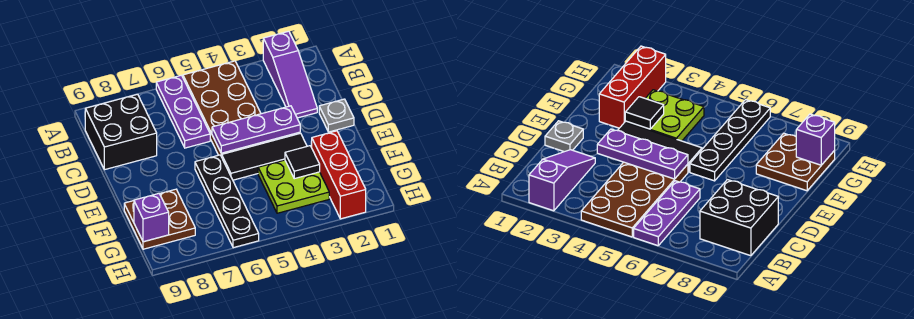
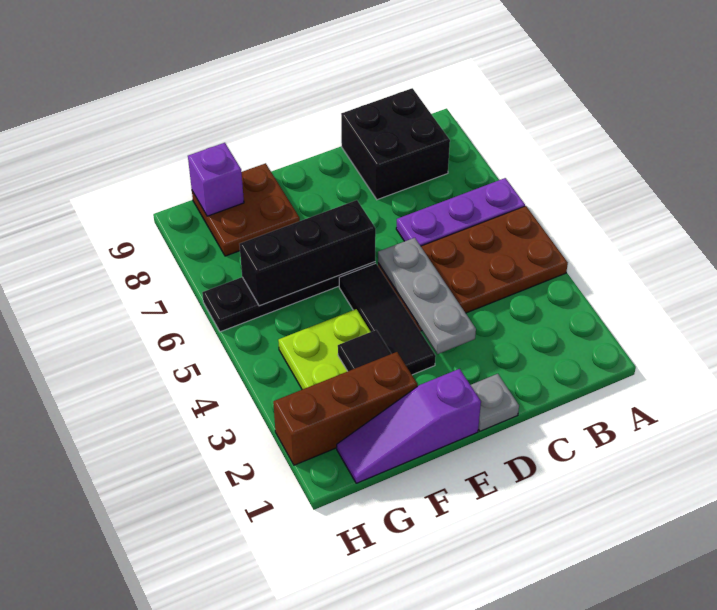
purple slope A2:C2 level 1 top A -> purple slope E1:G1 level 1 top E
purple plate D3:D5 level 2 -> grey plate D3:D5 level 2
none -> black brick E6:G6 level 2
red brick F2:H2 level 1 -> brown brick F2:H2 level 1

